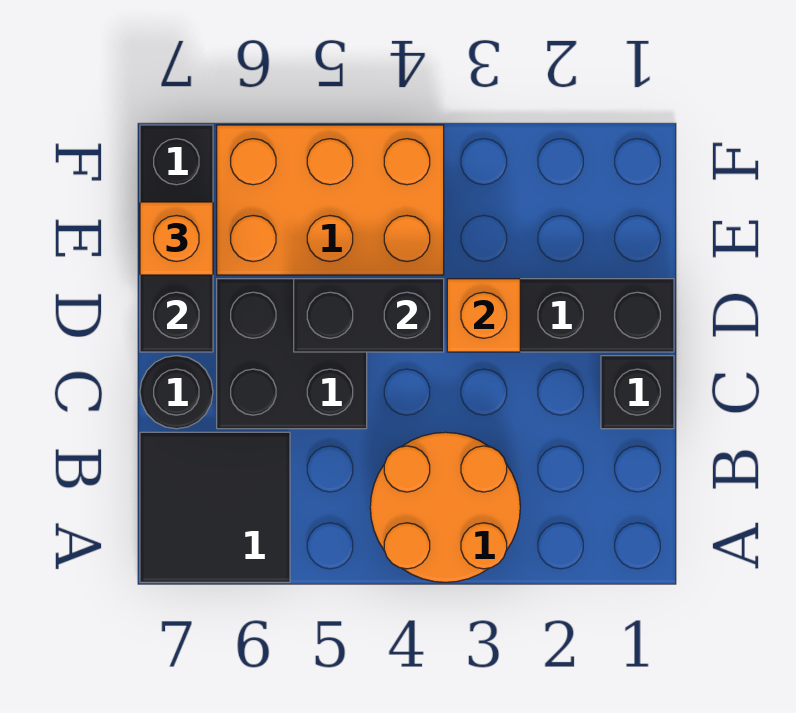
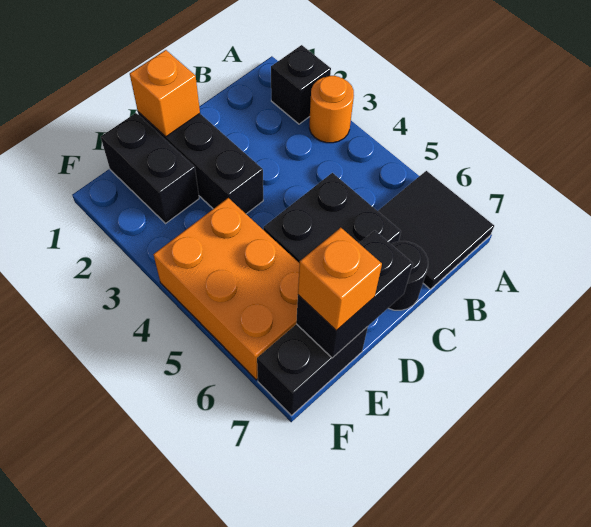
orange round brick A3:B4 level 1 -> orange round brick A3 level 1
black brick C1 level 1 -> black brick A2 level 1
orange brick D3 level 2 -> orange brick D1 level 2
black brick D4:D5 level 2 -> black brick E1:E2 level 1

